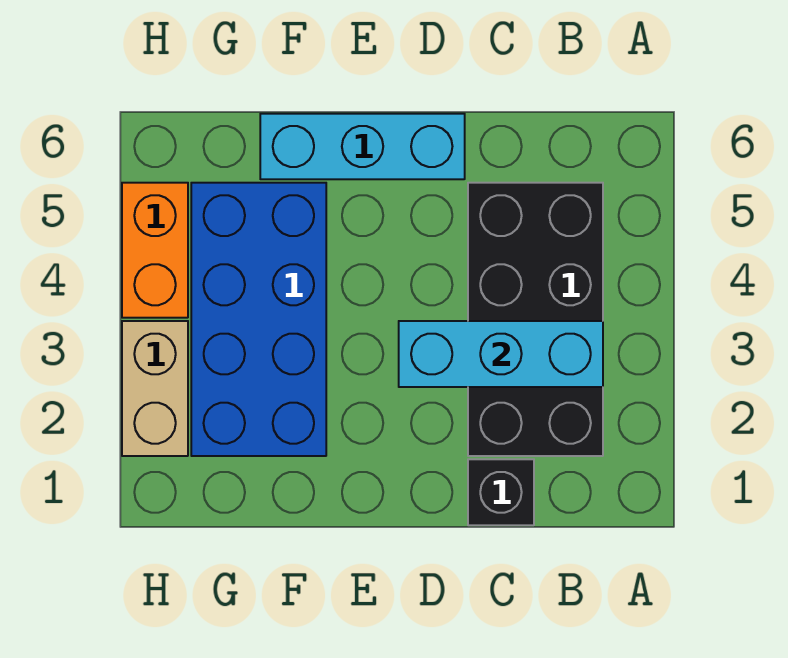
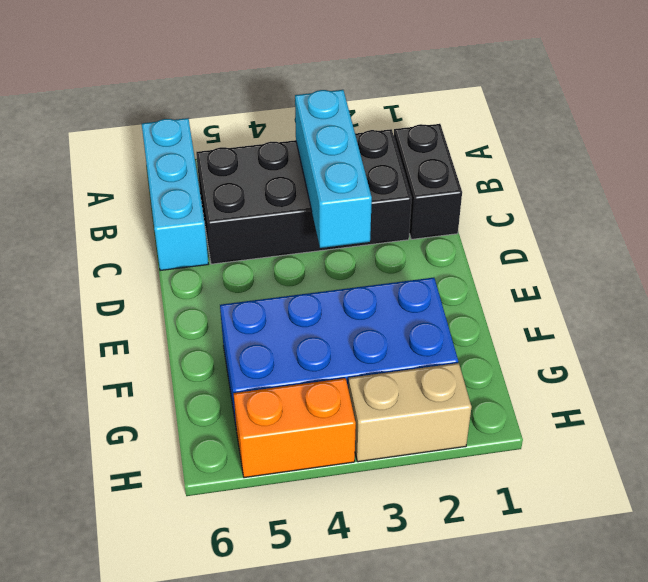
black brick C1 level 1 -> black brick B1:C1 level 1
cyan brick D6:F6 level 1 -> cyan brick A6:C6 level 1

